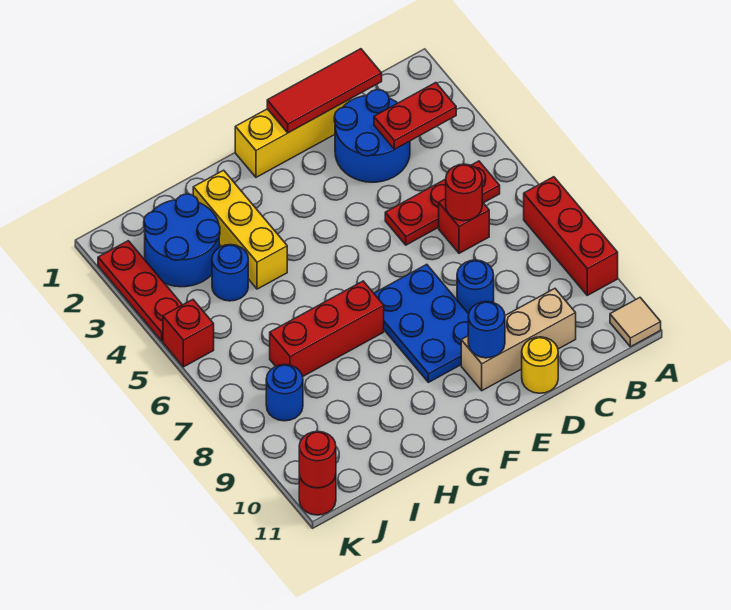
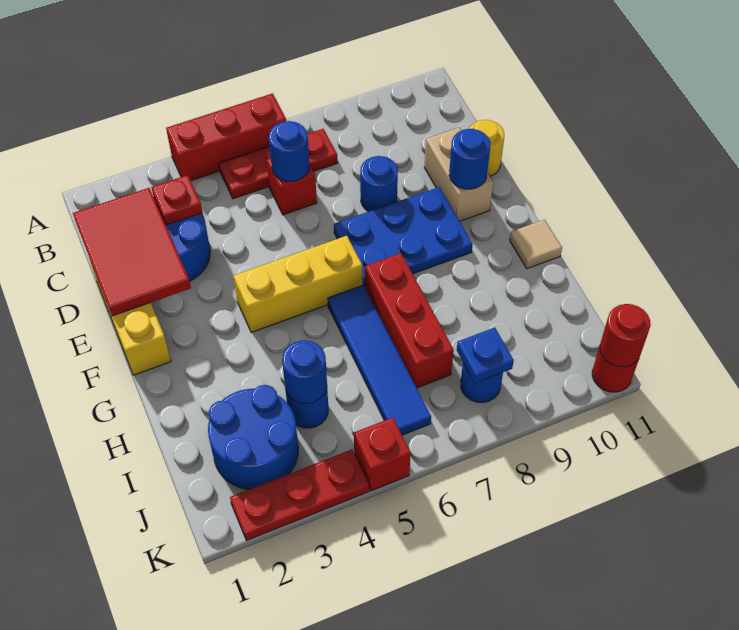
red brick A7:A9 level 1 -> red brick A4:A6 level 1
tan tile A11 level 1 -> tan tile G11 level 1
red plate B3:C3 level 2 -> red plate C3 level 2
red plate B5:D5 level 1 -> red plate B5:B7 level 1
red tile C1:E1 level 2 -> red tile C1:E2 level 2
red round brick C6 level 2 -> blue round brick C6 level 2
tan brick C10:E10 level 1 -> tan brick D10:E10 level 1
none -> blue tile G6:J6 level 1
yellow brick H2:H4 level 1 -> yellow brick F4:F6 level 1
none -> blue round brick I4 level 2
none -> blue plate J8 level 2

